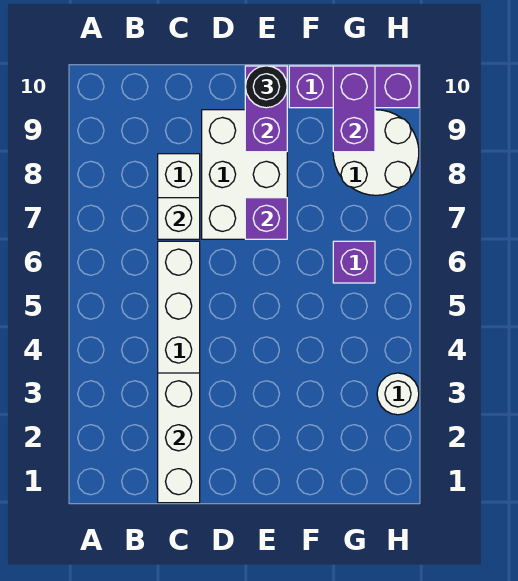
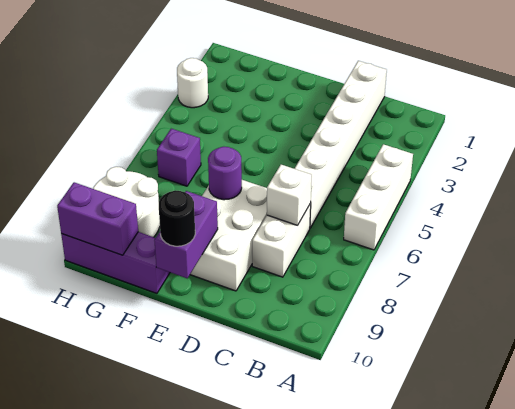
white brick C1:C3 level 2 -> white brick A4:A6 level 1
purple brick E7 level 2 -> purple round brick E7 level 2
purple brick G9:G10 level 2 -> purple brick G10:H10 level 2

